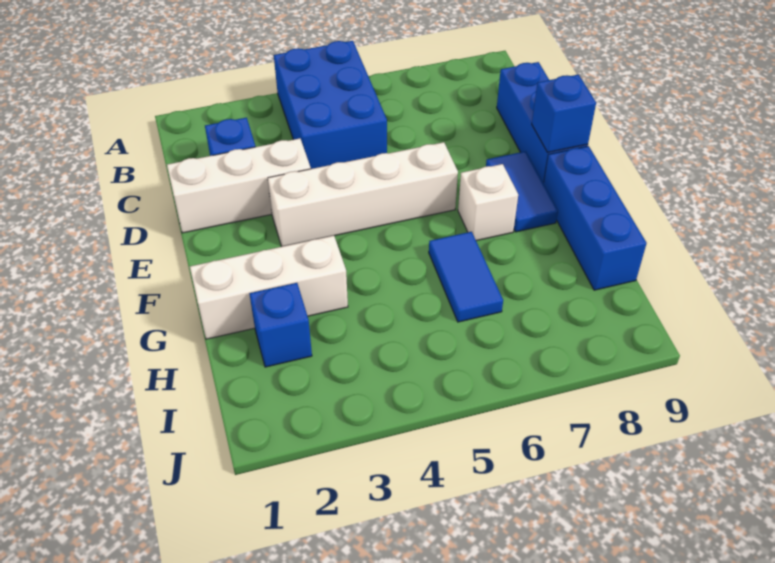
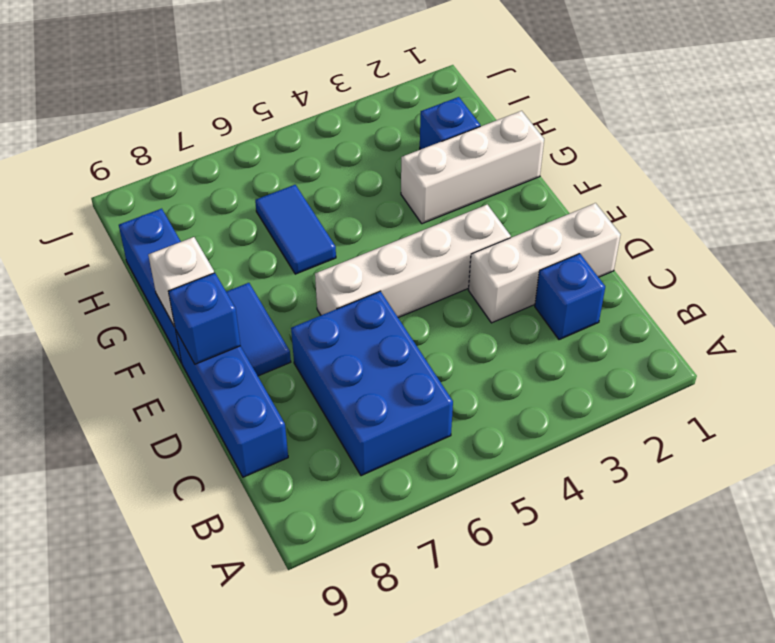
blue brick A4:C5 level 1 -> blue brick B6:D7 level 1
white brick F7 level 1 -> white brick F9 level 2

